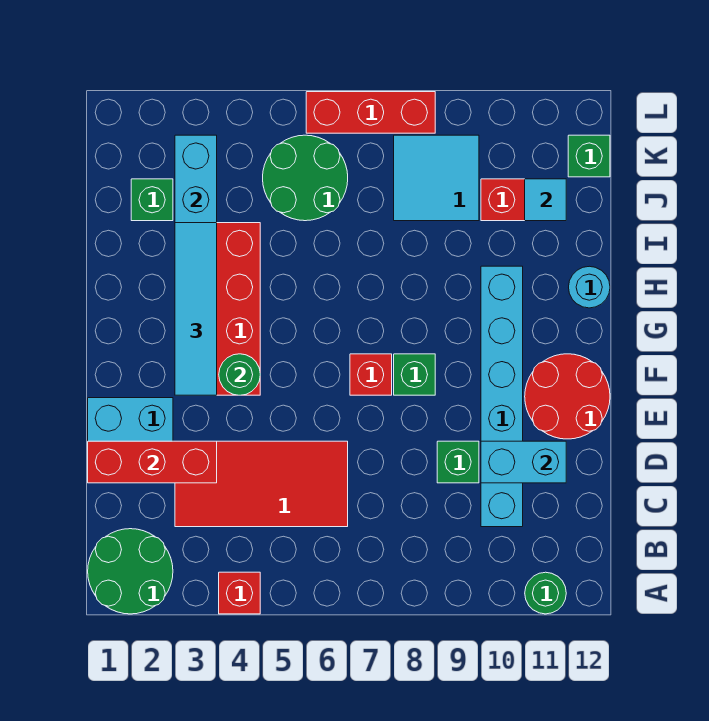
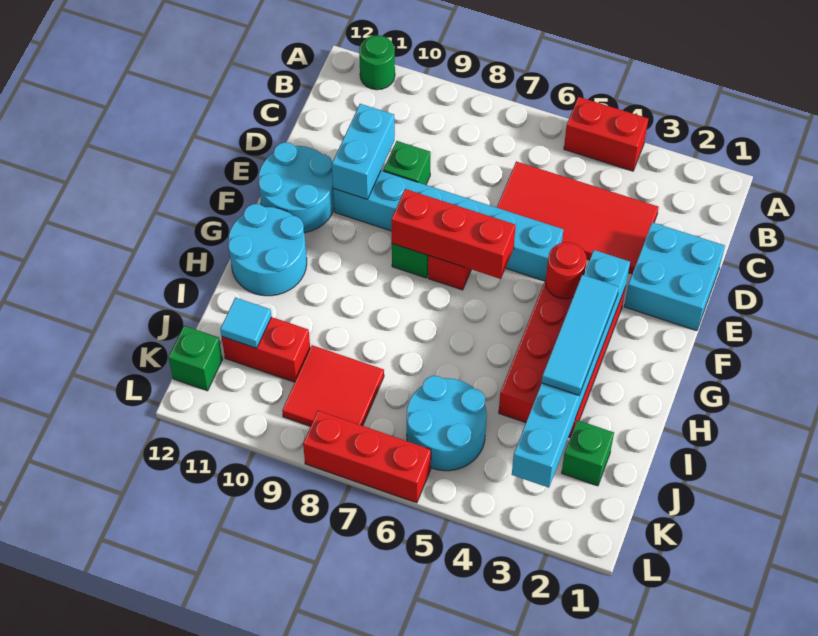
green round brick A1:B2 level 1 -> none
red brick A4 level 1 -> red brick A4:A5 level 1
cyan brick C10:H10 level 1 -> cyan brick E5:E10 level 1
red brick D1:D3 level 2 -> red brick F6:F8 level 2
cyan brick D10:D11 level 2 -> cyan brick D10:E10 level 2
red round brick E11:F12 level 1 -> cyan round brick E11:F12 level 1
cyan tile F3:I3 level 3 -> cyan tile G3:I3 level 3
green round brick F4 level 2 -> red round brick F4 level 2
cyan round brick H12 level 1 -> cyan round brick G11:H12 level 1
green round brick J5:K6 level 1 -> cyan round brick J5:K6 level 1
cyan tile J8:K9 level 1 -> red tile J8:K9 level 1

